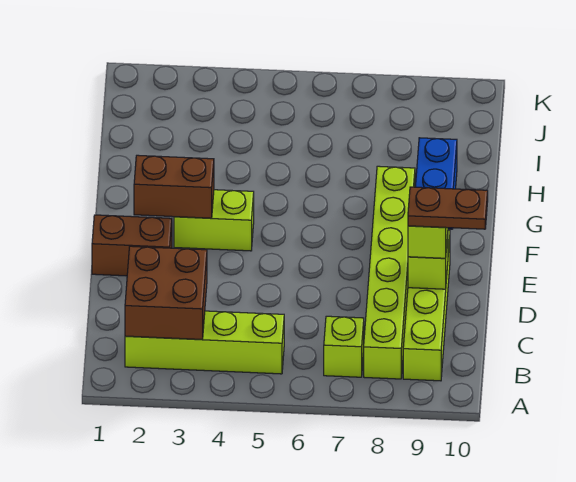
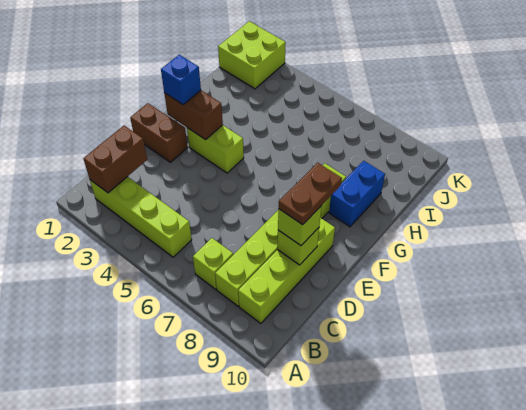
brown brick B2:C3 level 2 -> brown brick B2:C2 level 2
brown plate D9:D10 level 4 -> brown plate D9:E9 level 4
none -> blue brick F2 level 3
none -> lime brick J1:K2 level 1

